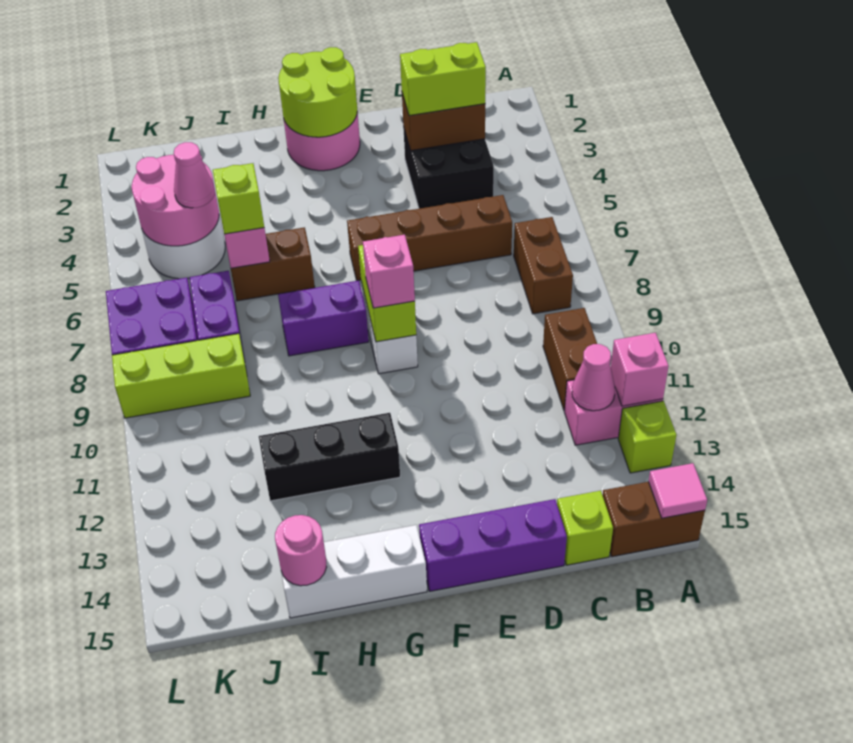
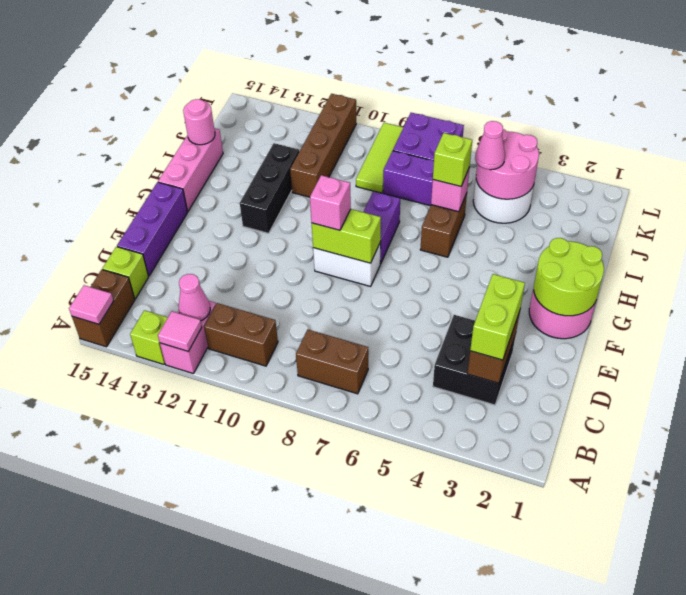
pink brick A12 level 2 -> pink tile A12 level 2
brown brick C6:F6 level 1 -> brown brick I11:L11 level 1
white brick G15:I15 level 1 -> pink brick G15:I15 level 1
lime brick J9:L9 level 1 -> lime tile J9:L9 level 1

